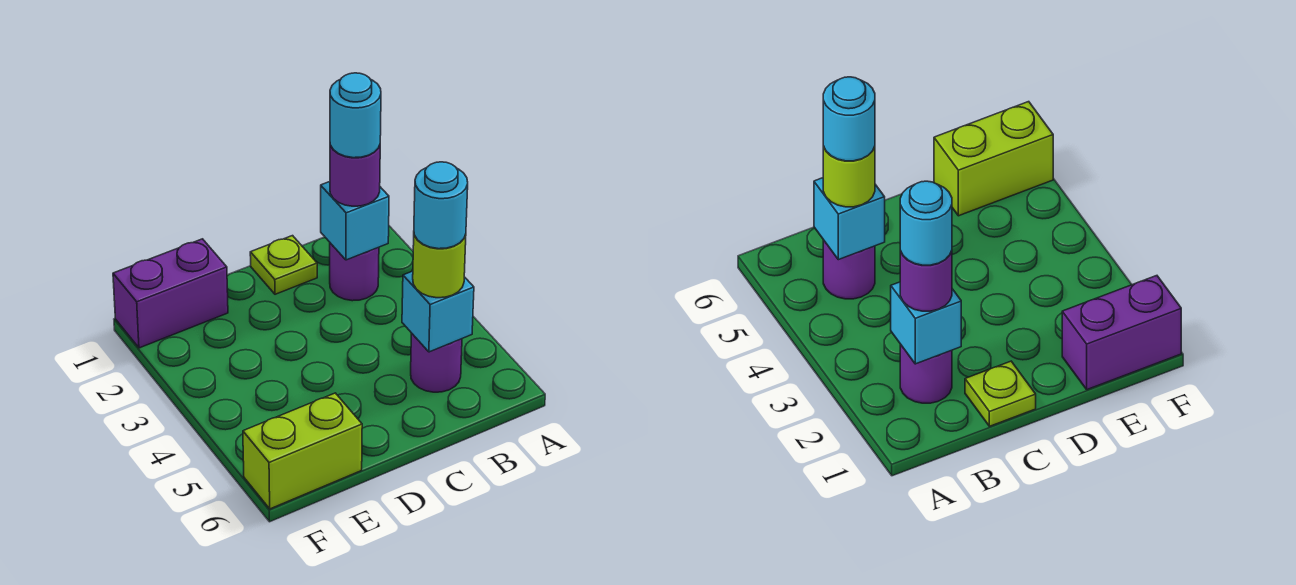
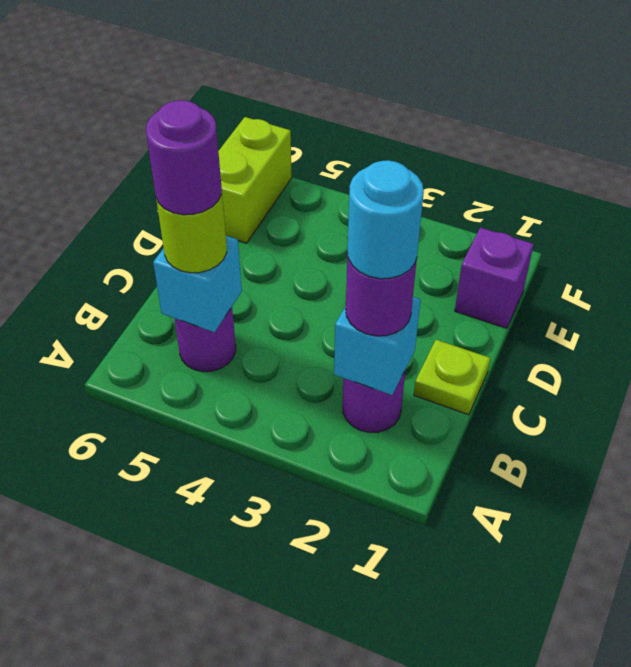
cyan round brick B5 level 4 -> purple round brick B5 level 4
purple brick E1:F1 level 1 -> purple brick E1 level 1

